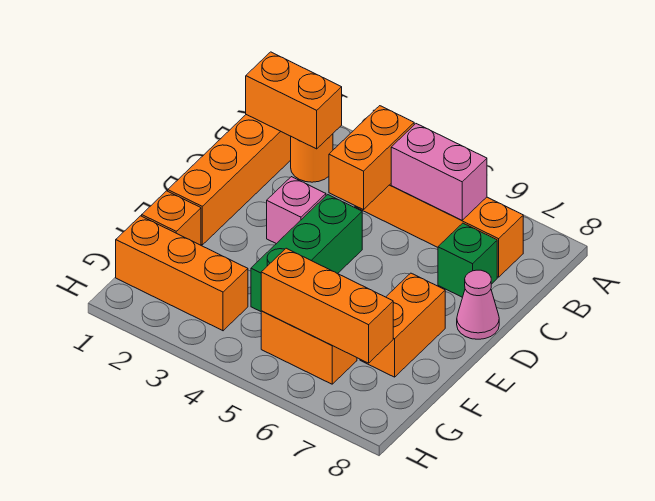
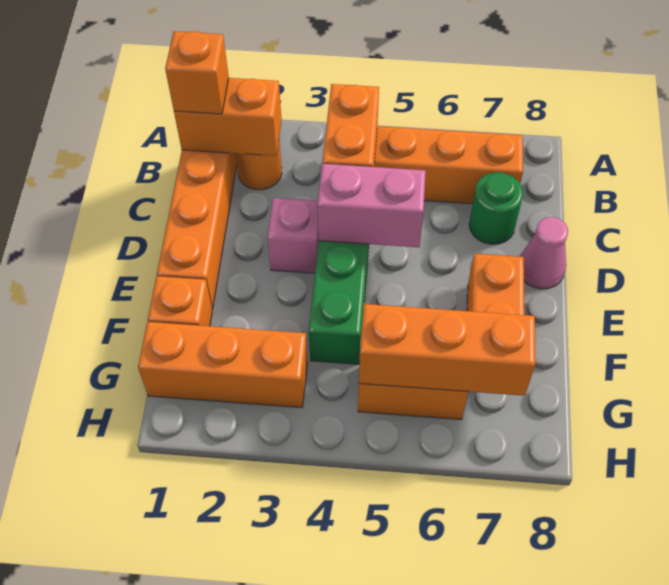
none -> orange brick B1 level 3
pink brick B5:B6 level 2 -> pink brick D4:D5 level 2
green brick C7 level 1 -> green round brick C7 level 1

